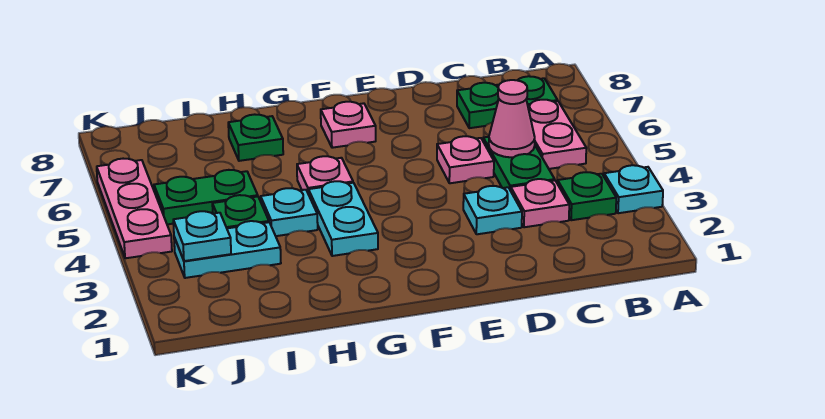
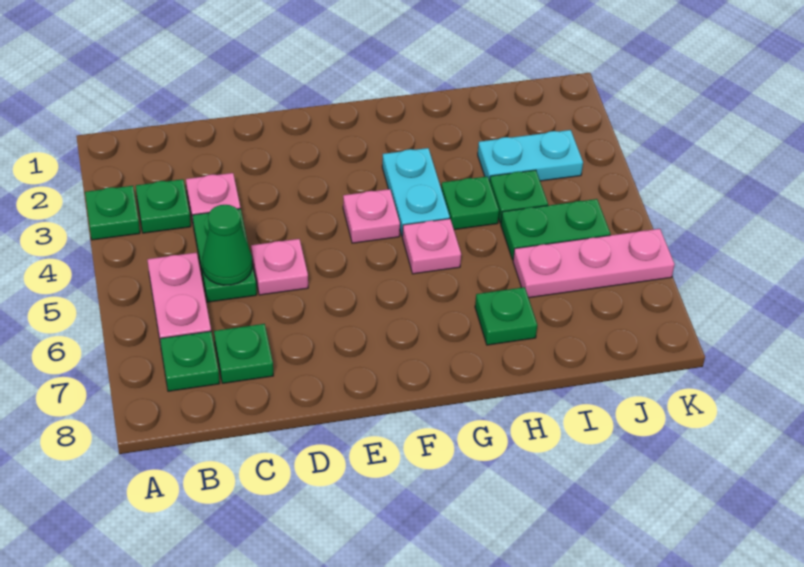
cyan plate A3 level 1 -> green plate A3 level 1
pink cone C5 level 2 -> green cone C5 level 2
cyan plate D3 level 1 -> none
pink plate F7 level 1 -> pink plate F4 level 1
cyan plate H4 level 1 -> green plate H4 level 1
cyan plate J3 level 2 -> none
pink plate K4:K6 level 1 -> pink plate I6:K6 level 1

